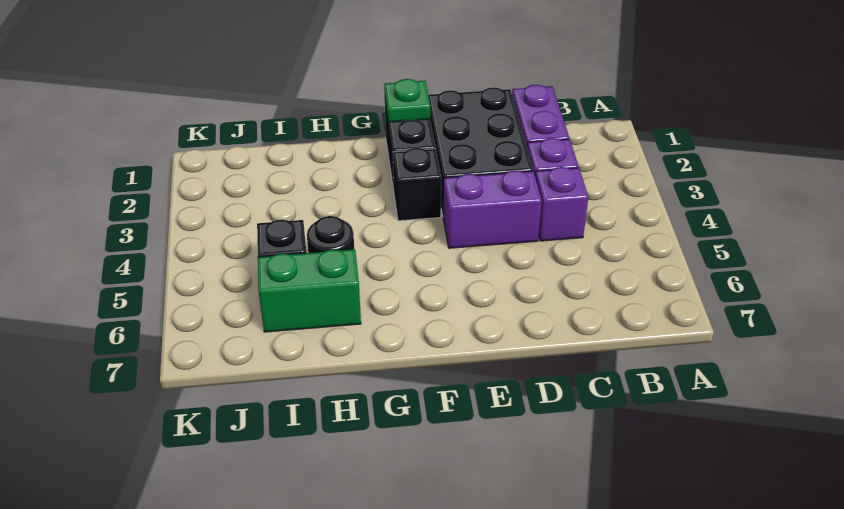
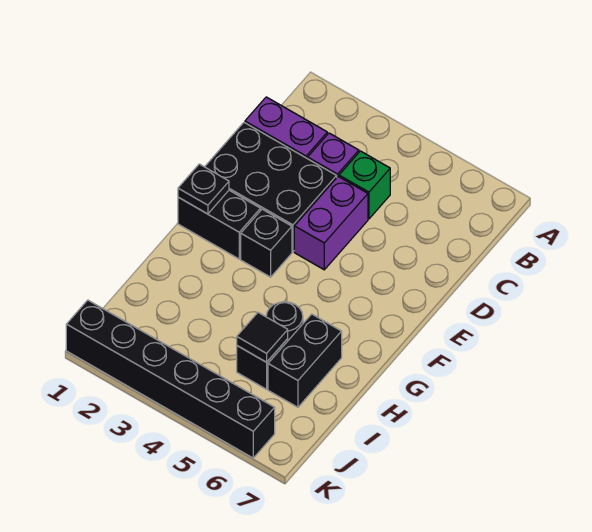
purple brick C4 level 1 -> green brick C4 level 1
green plate F1 level 2 -> black plate F1 level 2
green brick H6:I6 level 1 -> black brick H6:I6 level 1
none -> black tile I5 level 2
none -> black brick K1:K6 level 1

